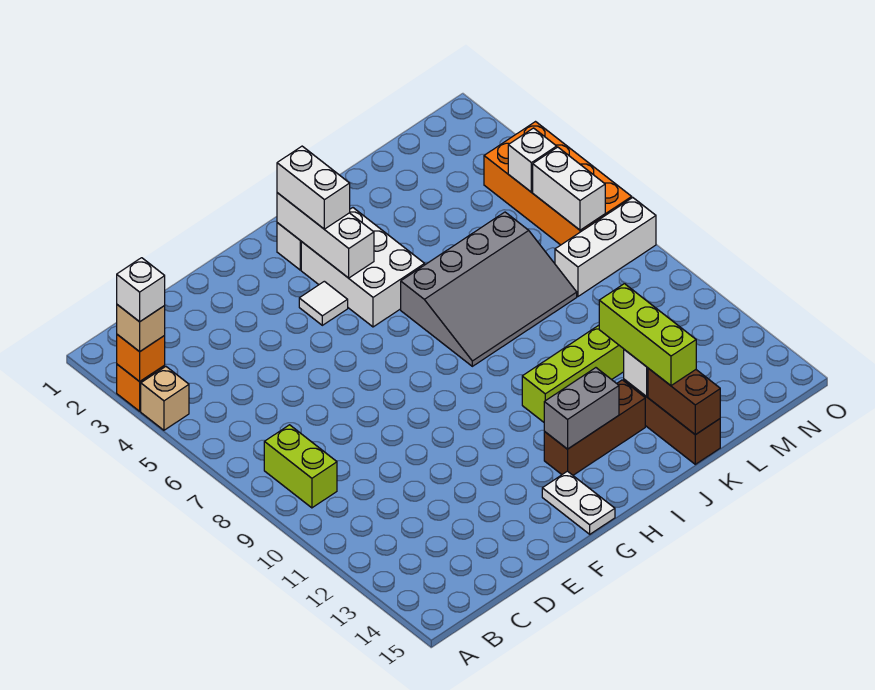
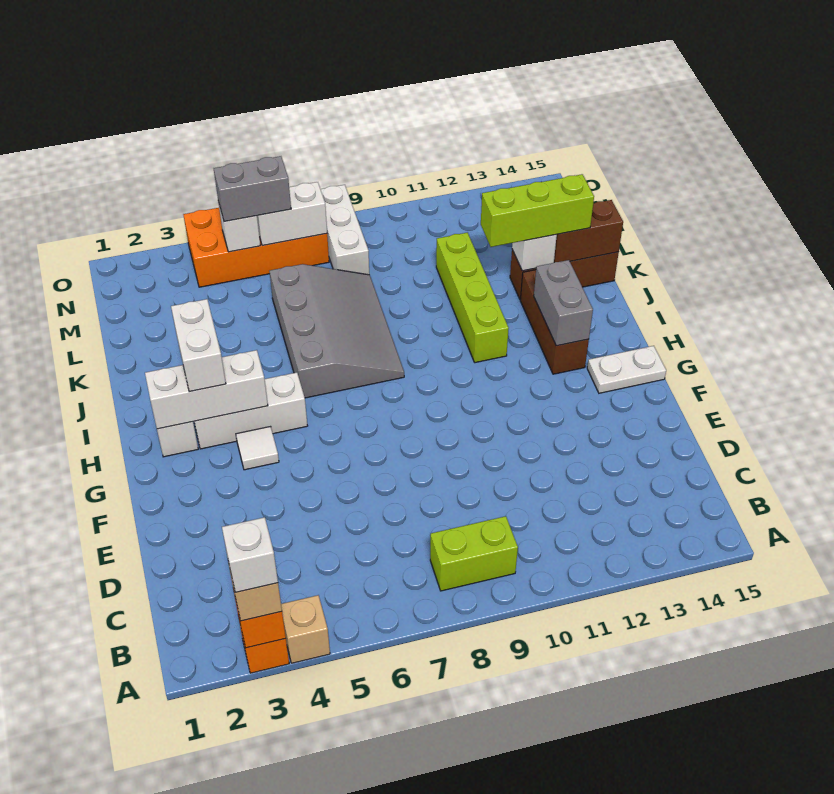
white brick H2:H3 level 3 -> white brick H3:I3 level 3
white brick H3:I5 level 1 -> white brick H3:H5 level 1
none -> grey brick N5:N6 level 3

